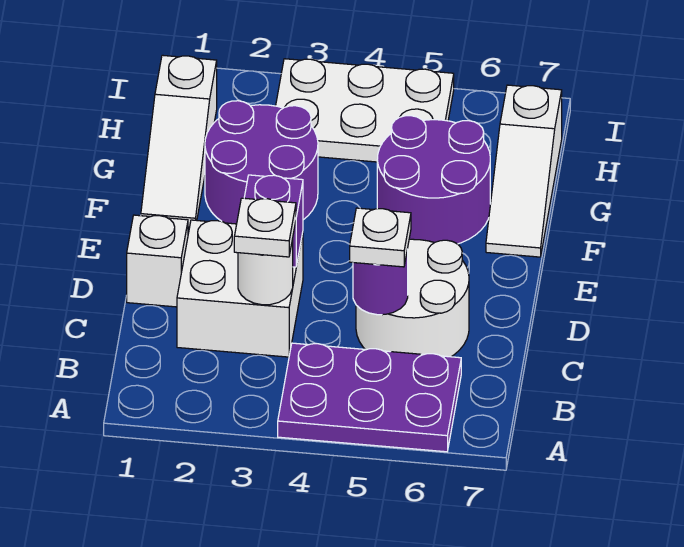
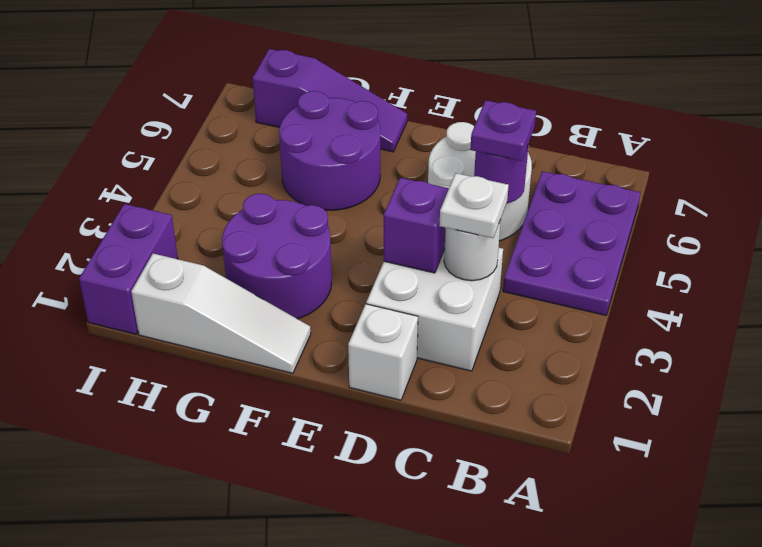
white plate C5 level 3 -> purple plate C5 level 3
white slope F7:H7 level 1 top H -> purple slope F7:H7 level 1 top H
white plate H3:I5 level 1 -> none
none -> purple brick I1:I2 level 1

